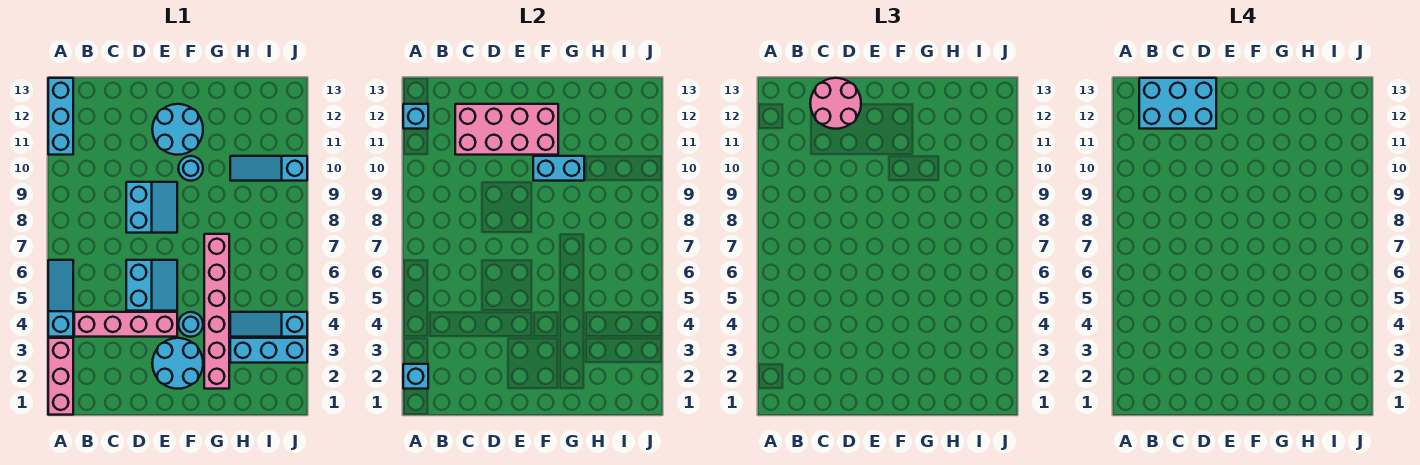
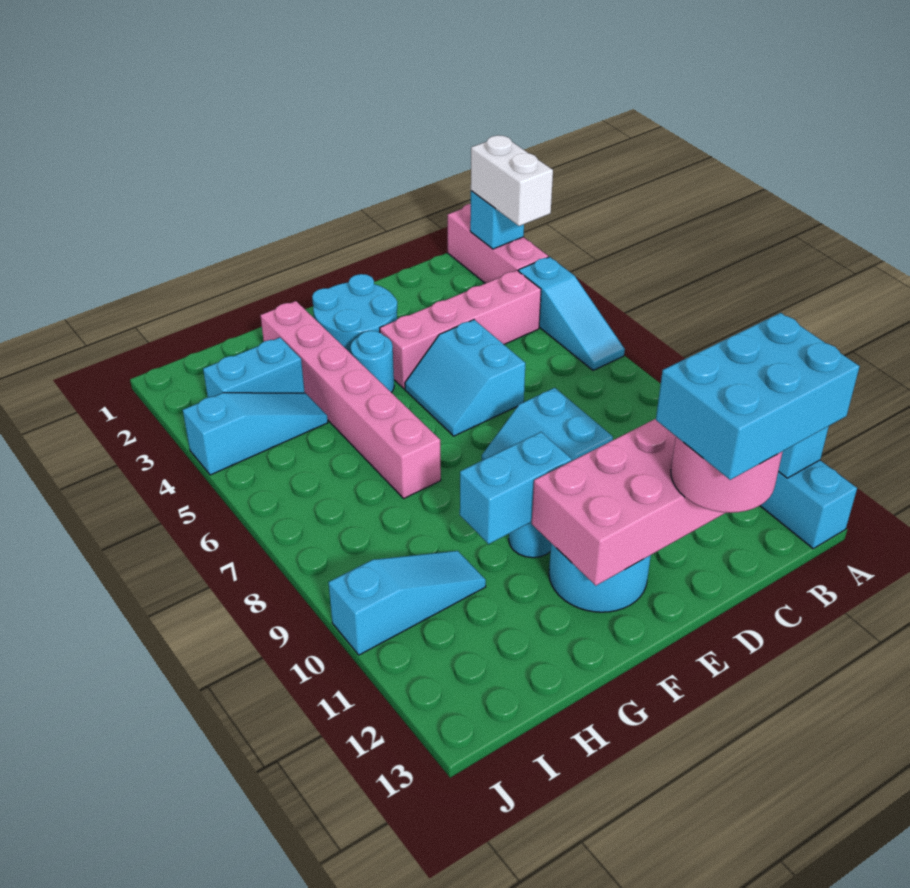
none -> white brick A2:A3 level 3
cyan brick H3:J3 level 1 -> cyan brick H3:I3 level 1

